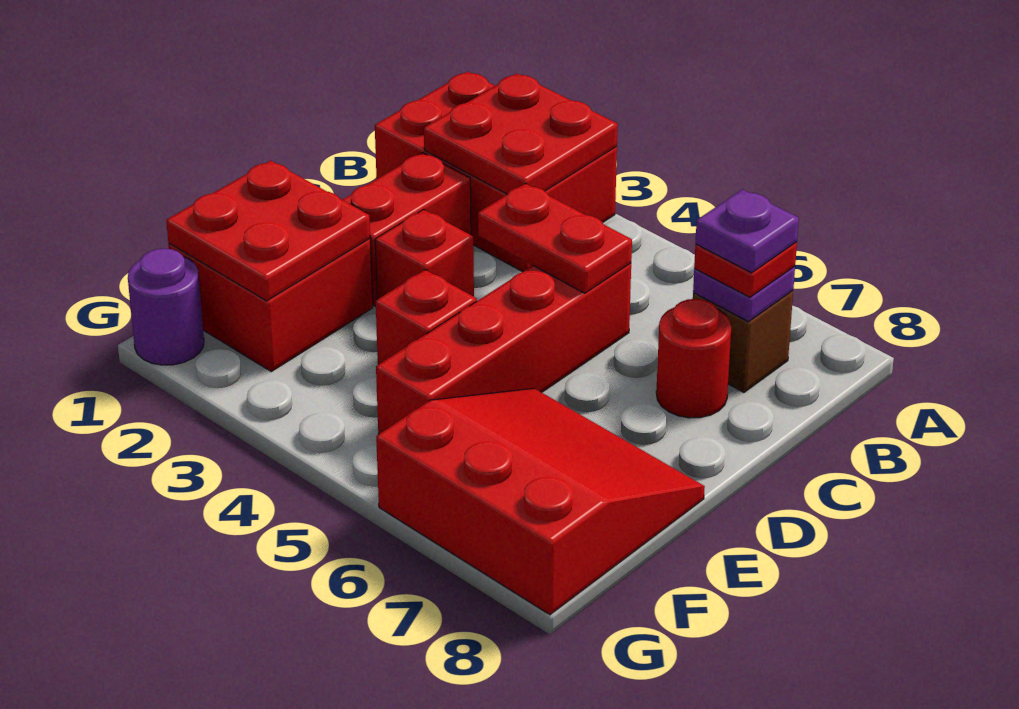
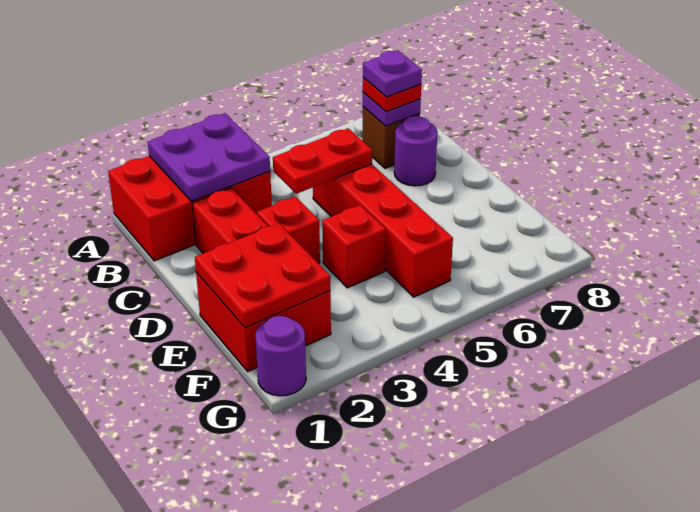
red plate A2:B3 level 2 -> purple plate A2:B3 level 2
red round brick C7 level 1 -> purple round brick C7 level 1
red slope E6:G8 level 1 top G -> none

